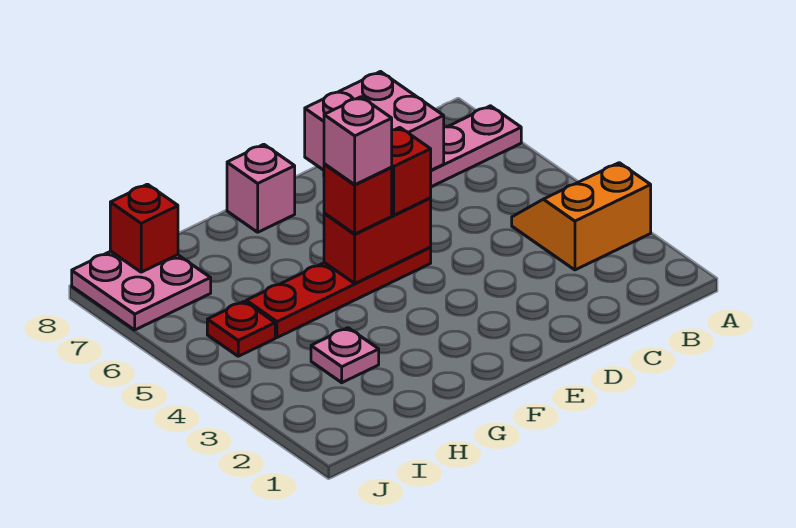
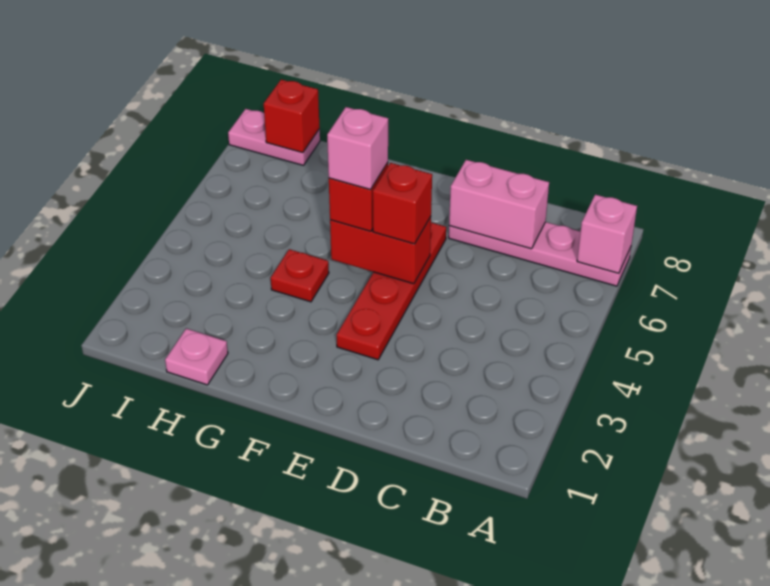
orange slope A3:B4 level 1 top 3 -> none
pink brick C7:D8 level 2 -> pink brick C7:D7 level 2
red plate E5:H5 level 1 -> red plate E3:E6 level 1
pink brick F8 level 1 -> pink brick A7 level 2
pink plate H3 level 1 -> pink plate H1 level 1
red plate I5 level 1 -> red plate G4 level 1
pink plate I7:J8 level 1 -> pink plate I8:J8 level 1

